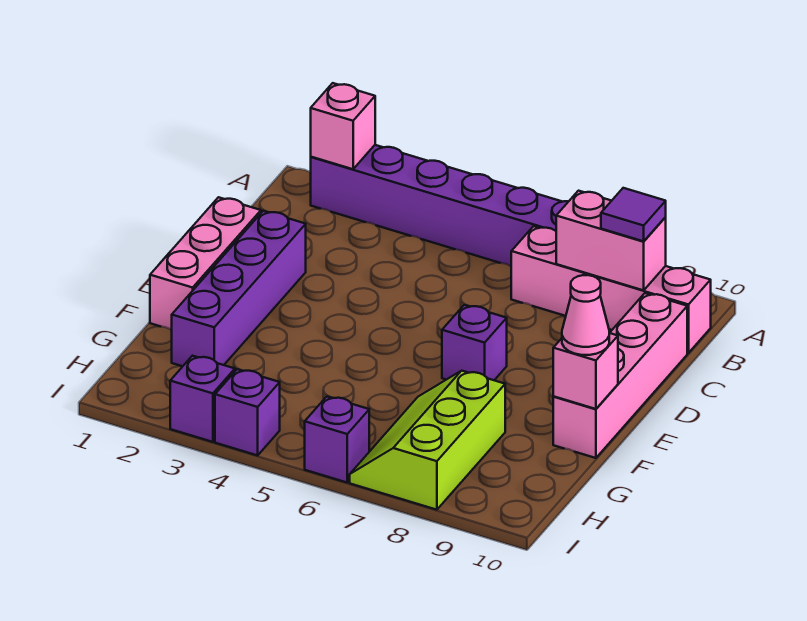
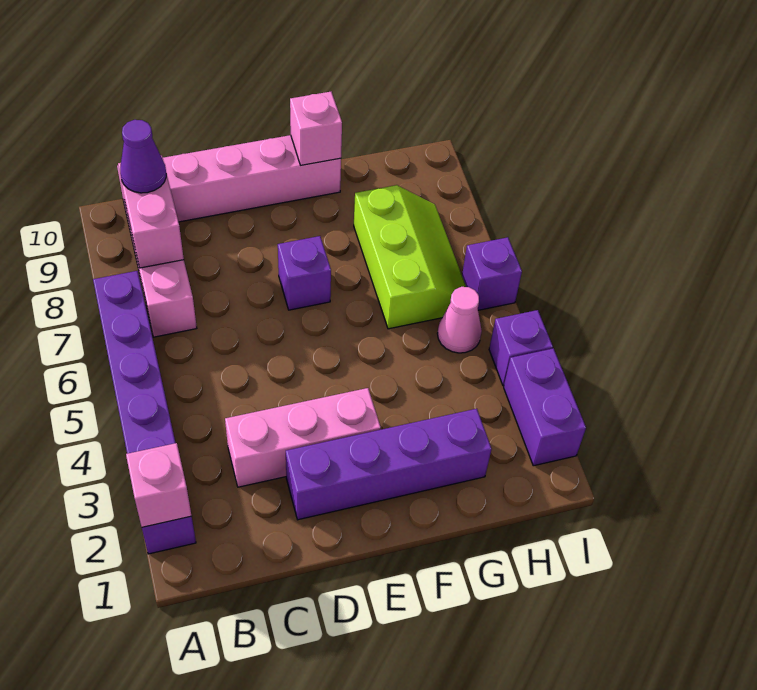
purple tile B9 level 3 -> purple cone B9 level 3
pink brick D1:F1 level 1 -> pink brick C3:E3 level 1
pink cone F10 level 3 -> pink cone H5 level 1
lime slope G7:I8 level 1 top 8 -> lime slope G6:H8 level 1 top G
purple brick I3 level 1 -> purple brick I2:I3 level 1

